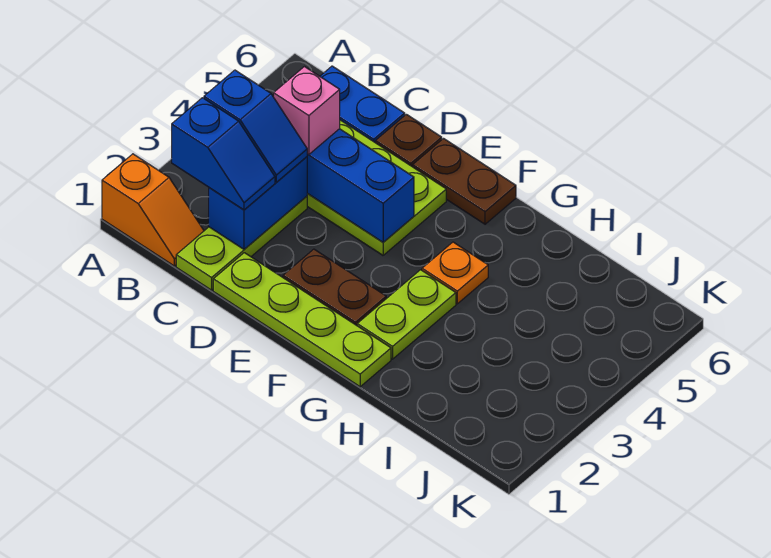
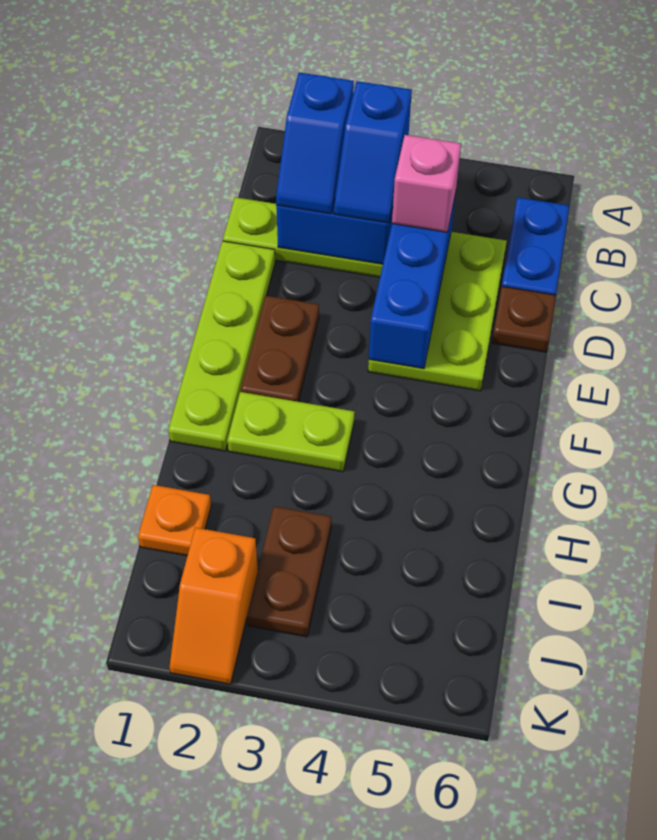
orange slope A1:B1 level 1 top A -> orange slope J2:K2 level 1 top J
brown plate E6:F6 level 1 -> brown plate I3:J3 level 1
orange plate G4 level 1 -> orange plate I1 level 1

